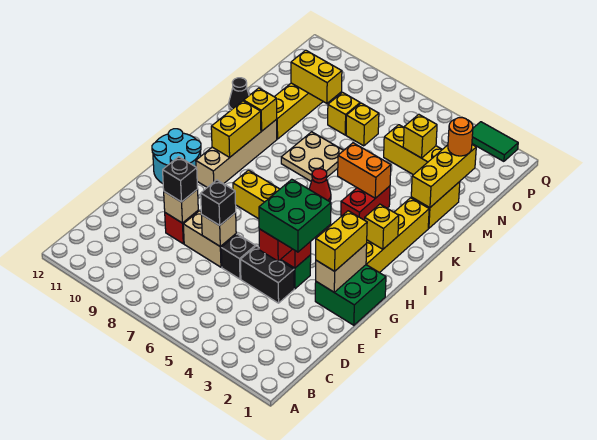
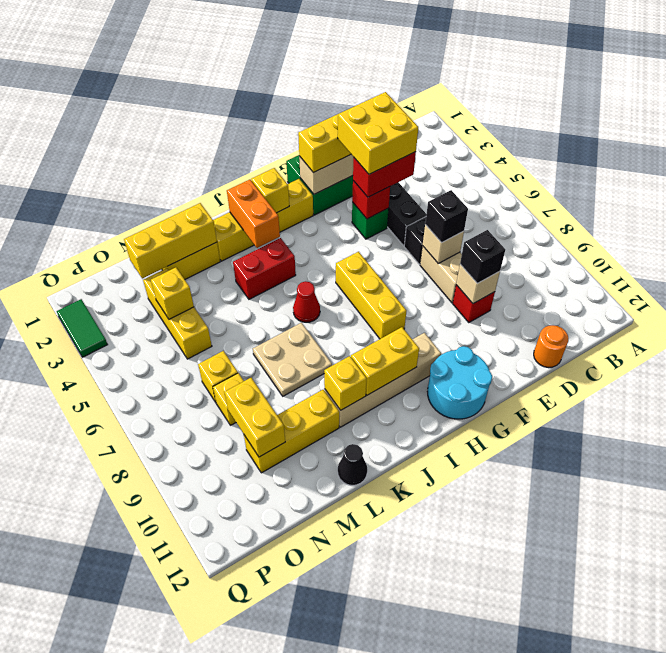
green brick E3:F4 level 4 -> yellow brick E3:F4 level 4
orange brick K4:K5 level 2 -> orange brick J2:J3 level 2
orange round brick N2 level 3 -> orange round brick D12 level 1

